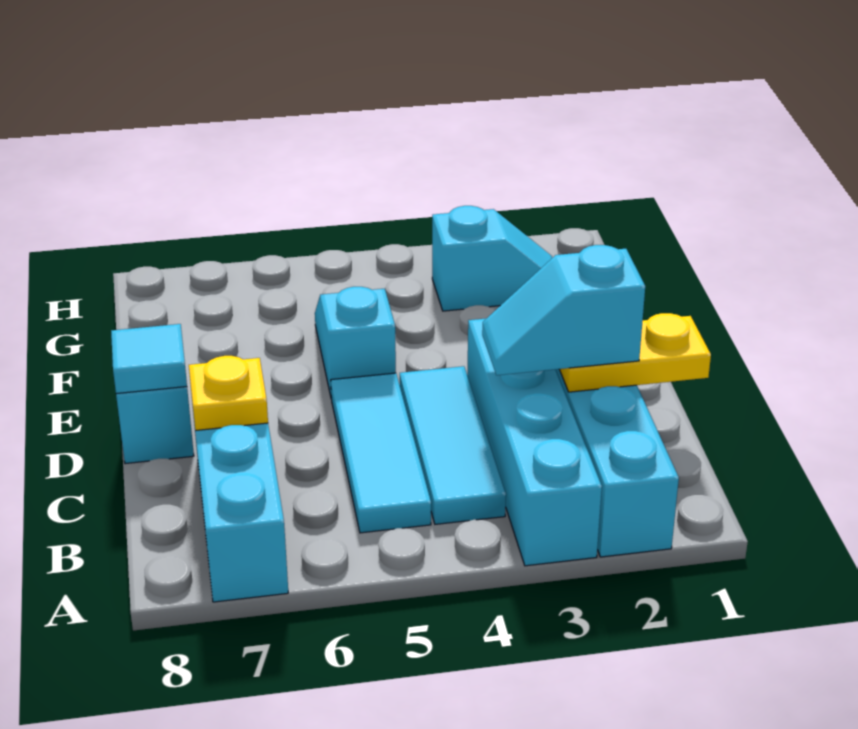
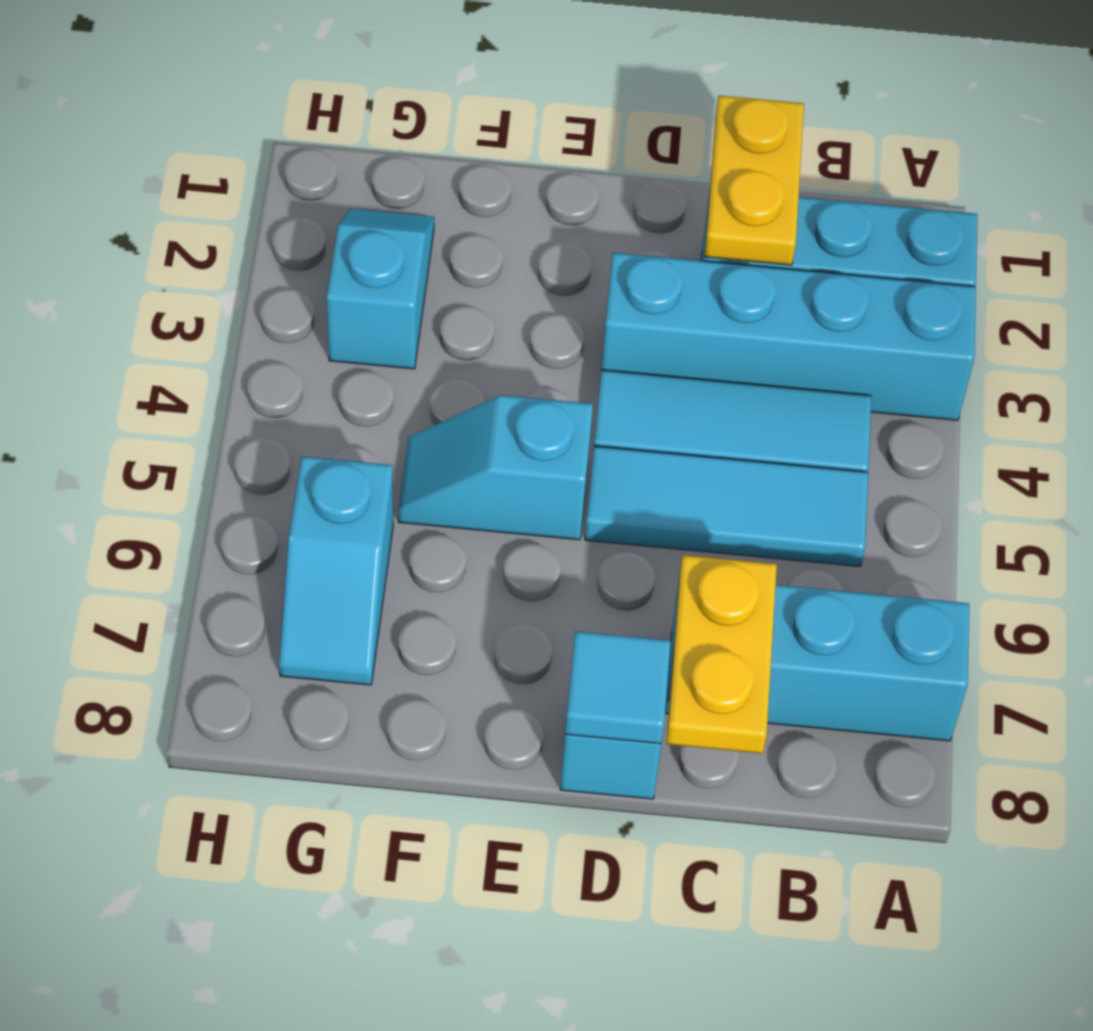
cyan slope C2:C3 level 3 top 2 -> cyan slope G6:G7 level 1 top 6
yellow plate C7 level 2 -> yellow plate C7:C8 level 2

